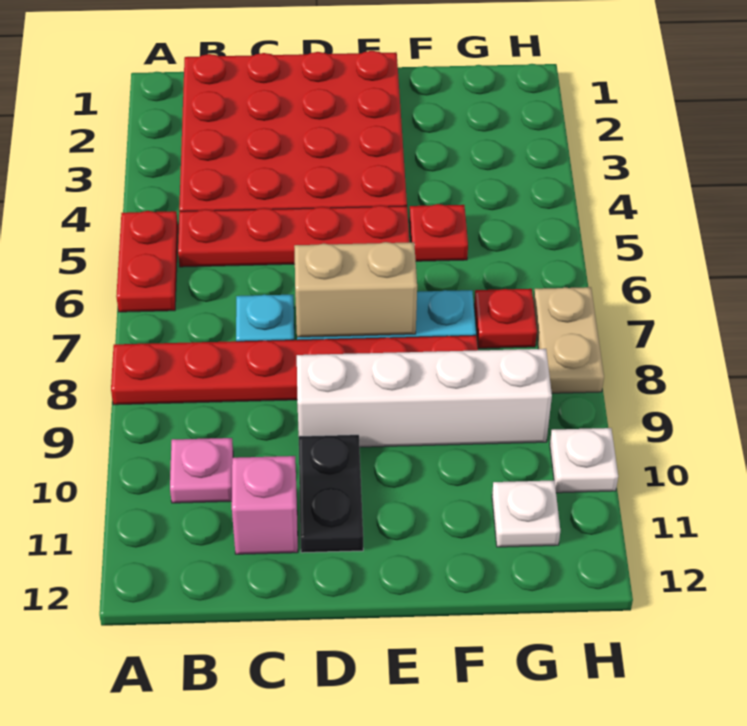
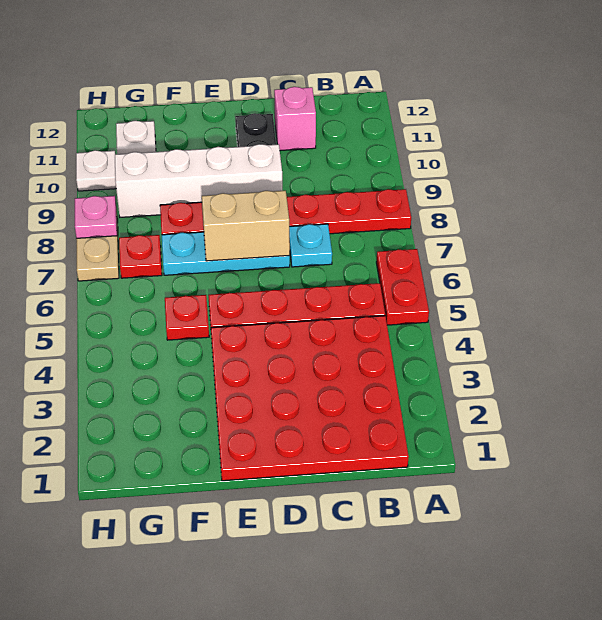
pink plate B10 level 1 -> pink plate H8 level 2

